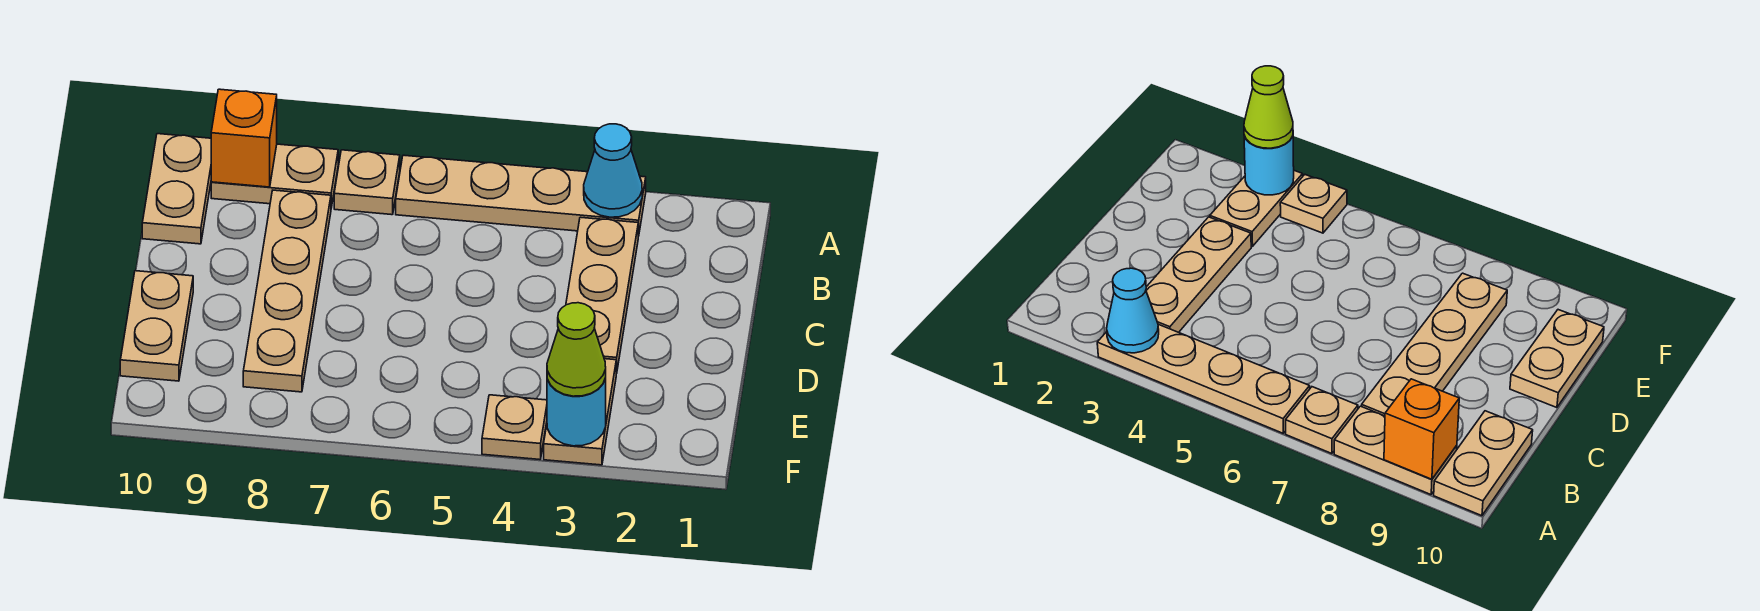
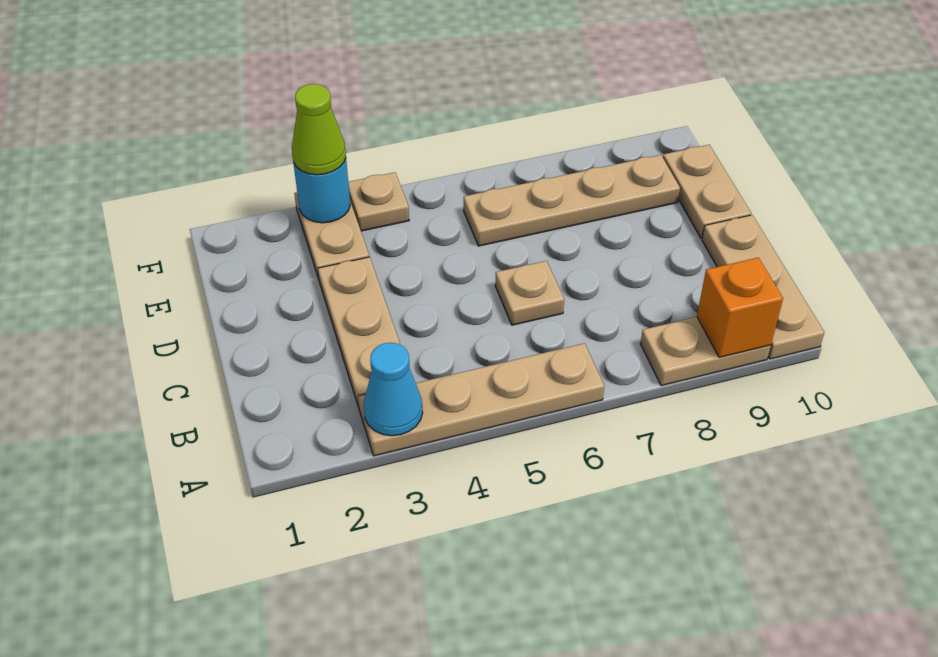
tan plate A7 level 1 -> tan plate C6 level 1
tan plate A10:B10 level 1 -> tan plate A10:C10 level 1
tan plate B8:E8 level 1 -> tan plate E6:E9 level 1

